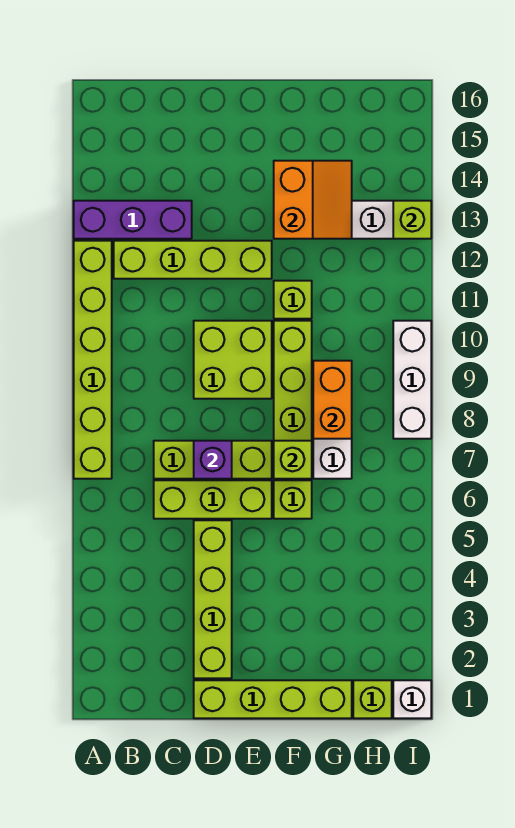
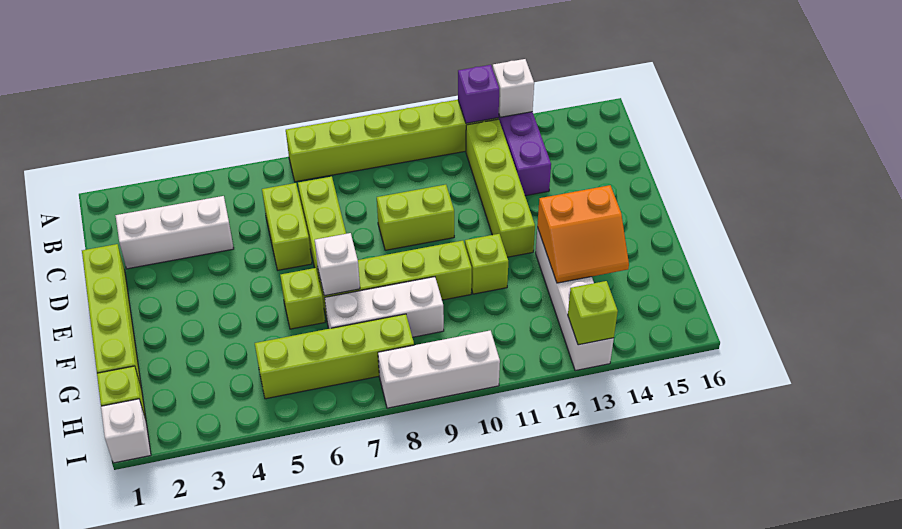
none -> white brick A13 level 2
none -> white brick C2:C4 level 1
lime brick C6:E6 level 1 -> lime brick C6:D6 level 1
lime brick D2:D5 level 1 -> lime brick H5:H8 level 1
purple brick D7 level 2 -> purple brick A12 level 2
lime brick D9:E10 level 1 -> lime brick D9:D10 level 1
lime brick F7 level 2 -> white brick F7 level 2
orange brick G8:G9 level 2 -> none

